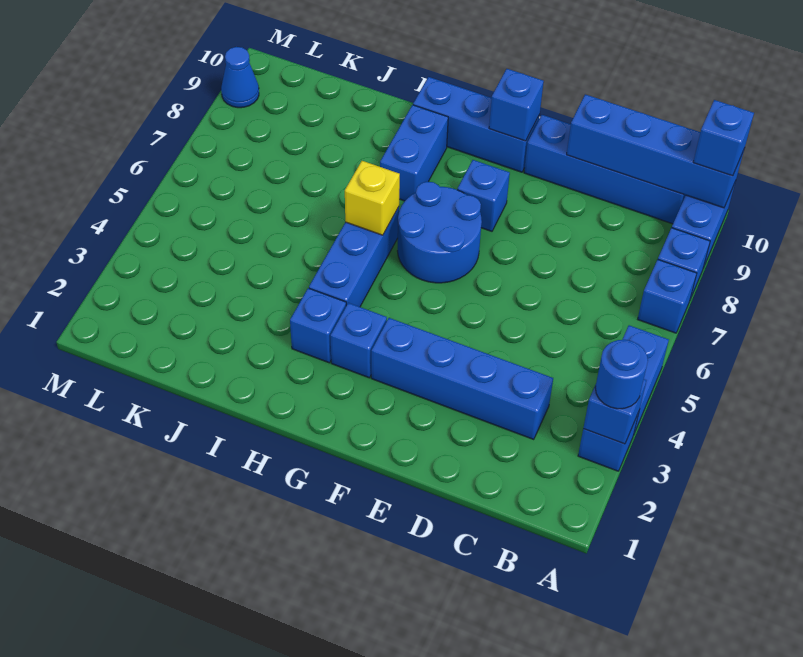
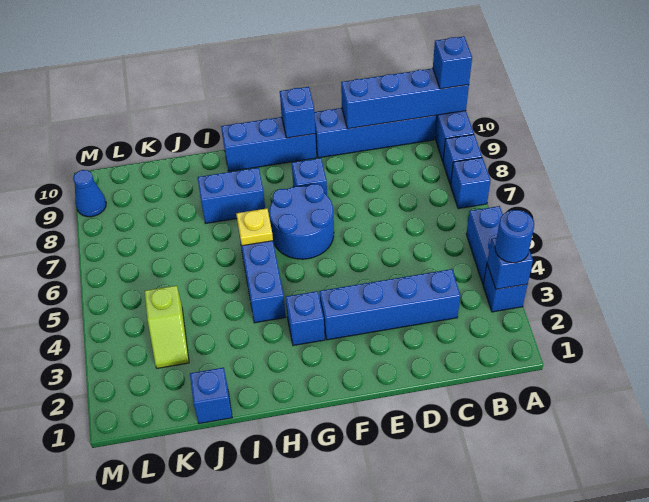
blue brick H3 level 1 -> blue brick J1 level 1
yellow brick H6 level 2 -> yellow plate H6 level 2
blue brick H8:H9 level 1 -> blue brick H8:I8 level 1
none -> lime slope K3:K4 level 1 top 4

